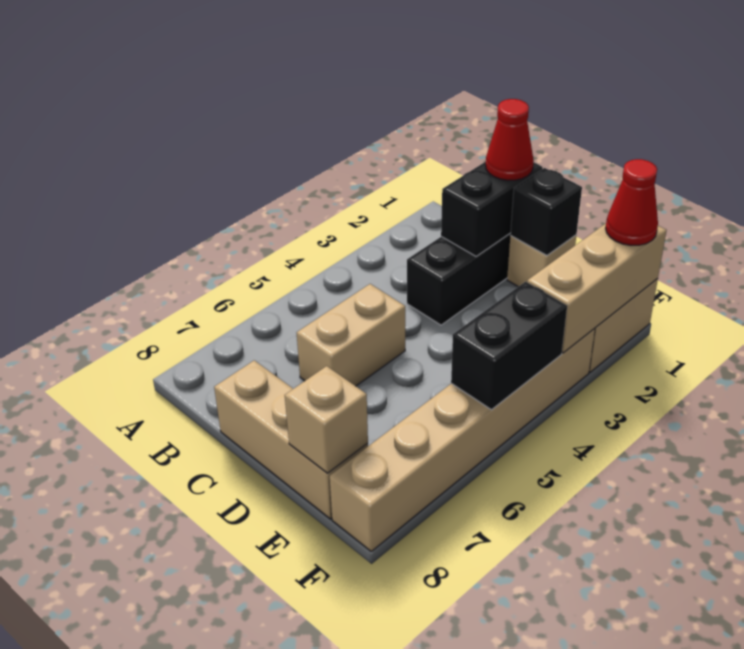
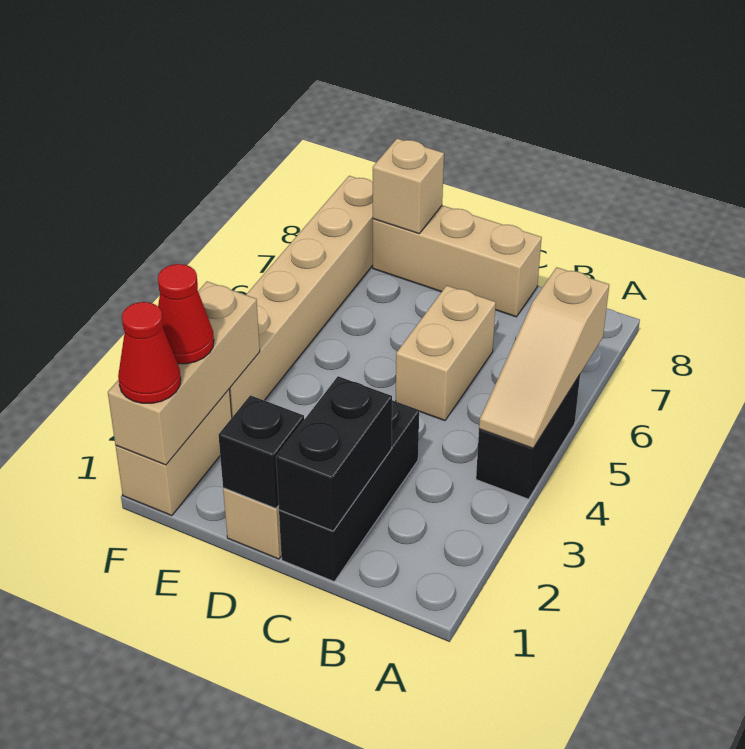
none -> tan slope A4:A6 level 2 top 6
red cone C1 level 3 -> red cone F2 level 3
black brick F4:F5 level 2 -> black brick A4:A5 level 1

